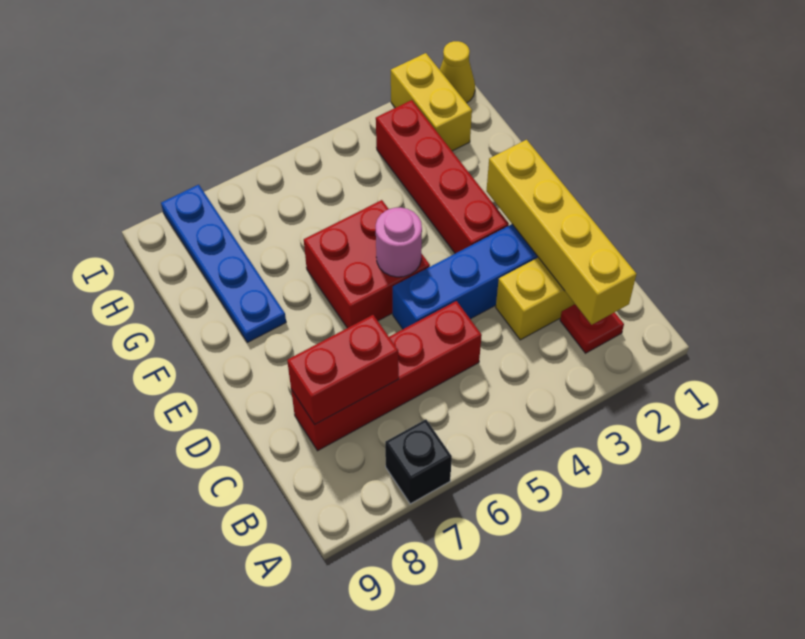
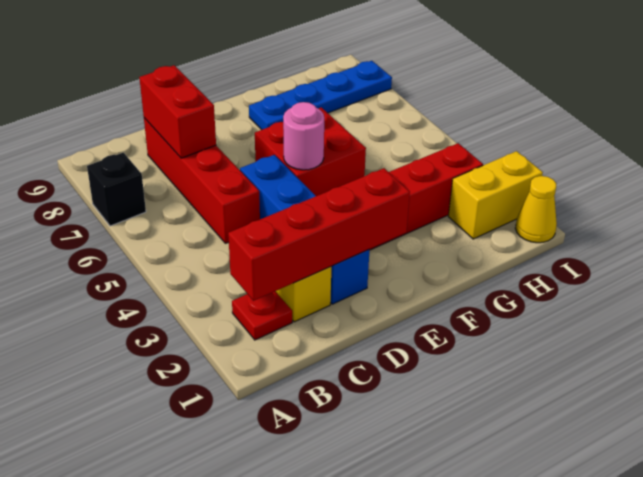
yellow brick B2:E2 level 2 -> red brick B2:E2 level 2

